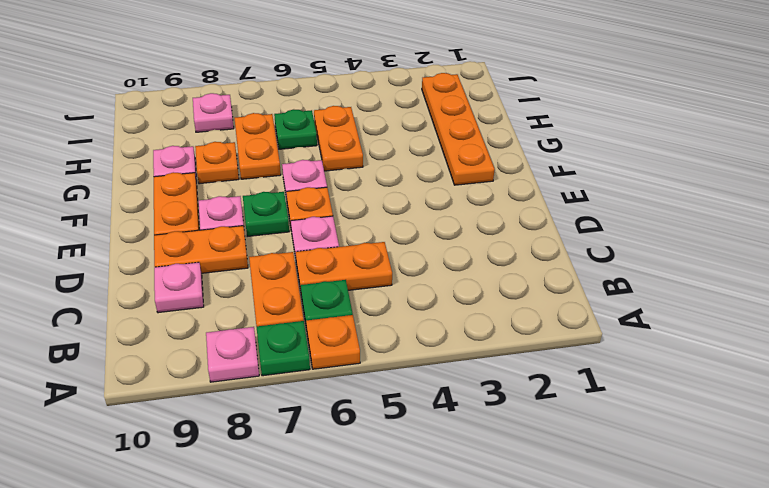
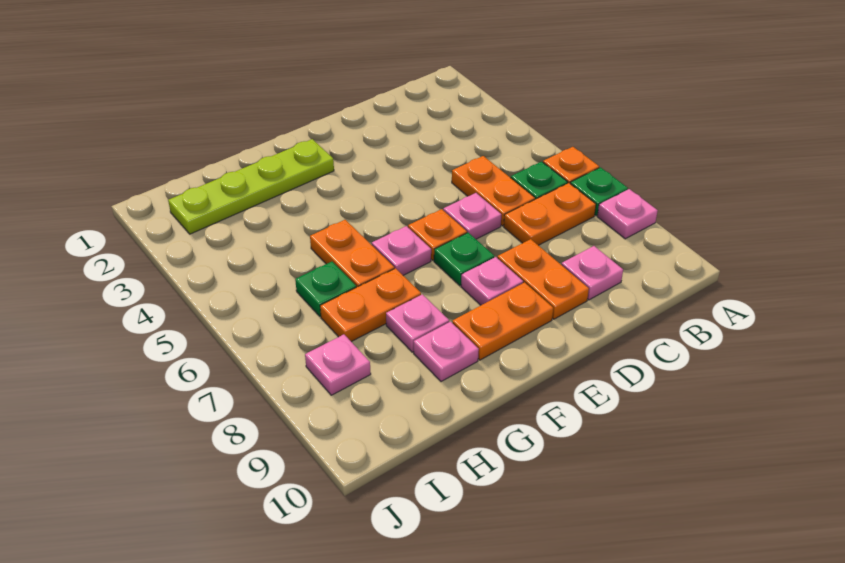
orange plate F2:I2 level 1 -> lime plate F2:I2 level 1
orange plate G5:H5 level 1 -> orange plate G5:G6 level 1
orange plate G8 level 1 -> pink plate G8 level 1

